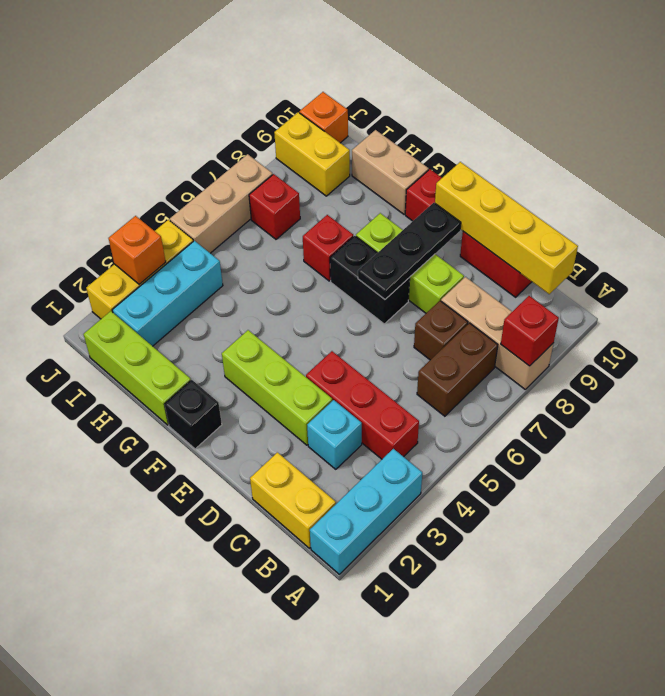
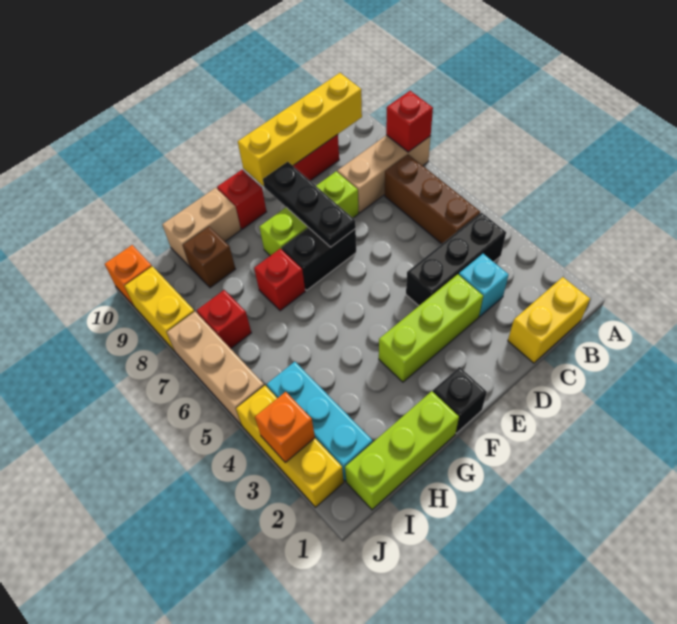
cyan brick A1:A3 level 1 -> none
red brick B4:D4 level 1 -> black brick B4:D4 level 1
brown brick B6:B7 level 1 -> brown brick B5:B7 level 1
brown brick C7 level 1 -> brown brick H9 level 1
yellow brick I9:J9 level 1 -> yellow brick J8:J9 level 1

